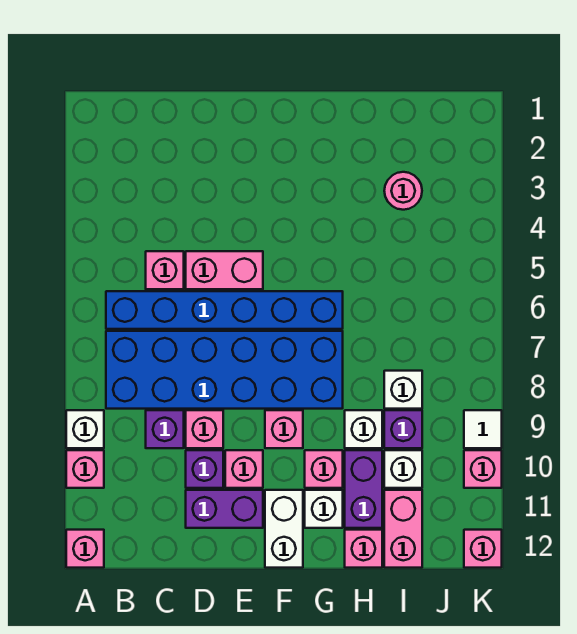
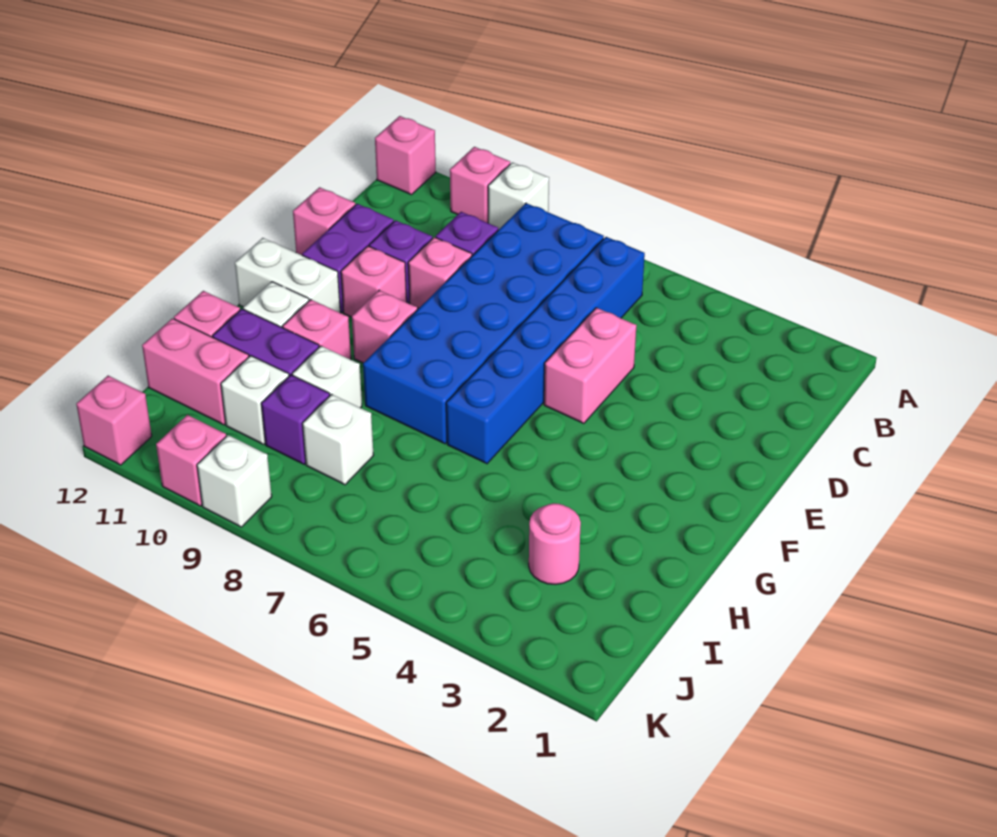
pink brick C5 level 1 -> pink brick D12 level 1
white tile K9 level 1 -> white brick K9 level 1

